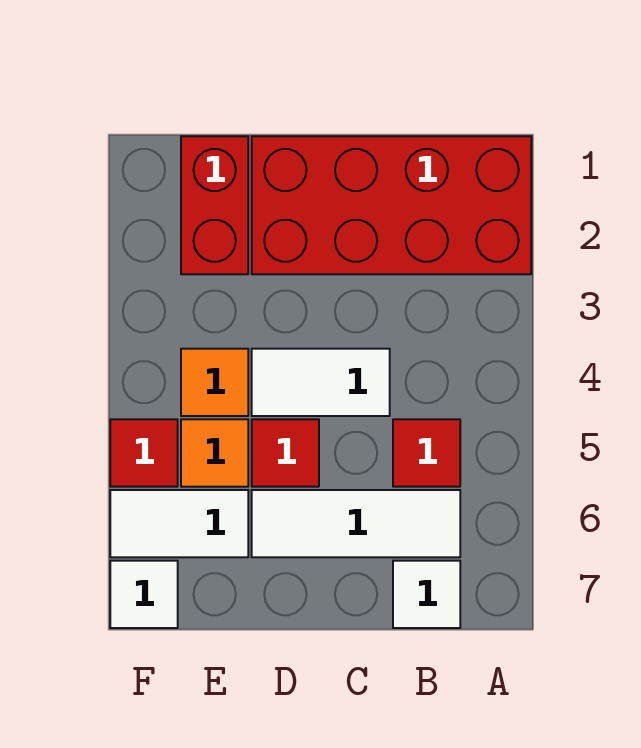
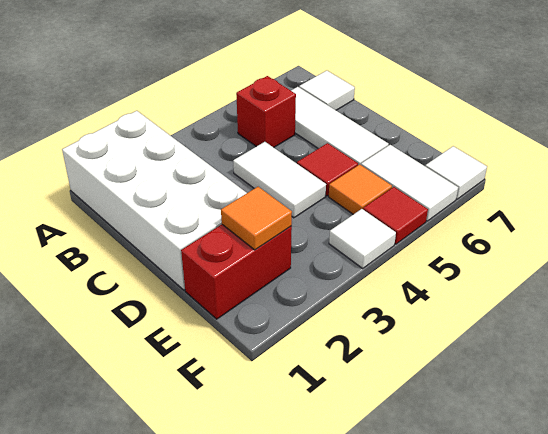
red brick A1:D2 level 1 -> white brick A1:D2 level 1
red tile B5 level 1 -> red brick B5 level 1
orange tile E4 level 1 -> orange tile E2 level 2
none -> white tile F4 level 1

